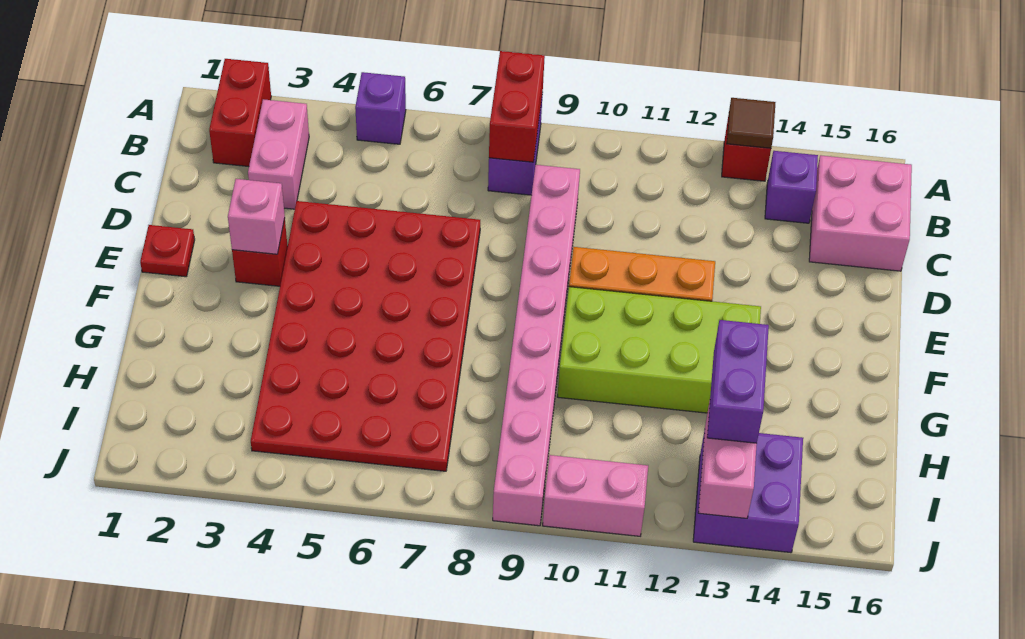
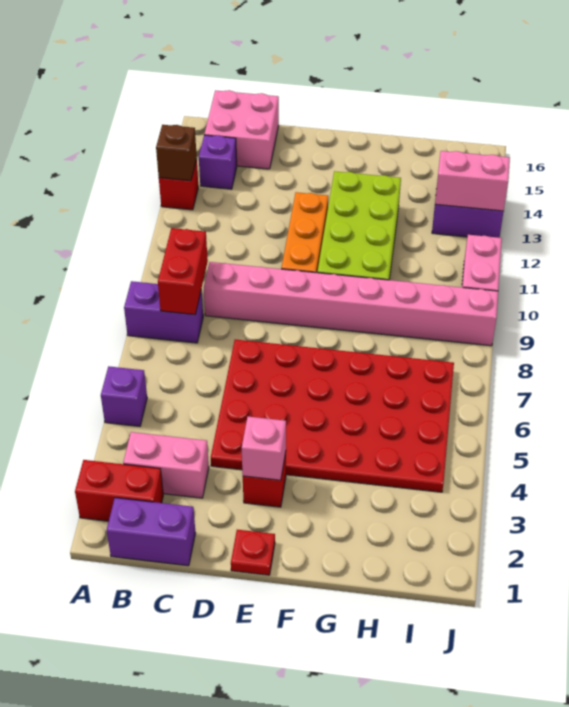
red brick A8:B8 level 2 -> red brick B8:B9 level 2
brown tile A13 level 2 -> brown brick A13 level 2
purple brick H13:I13 level 3 -> purple brick B1:C1 level 1

